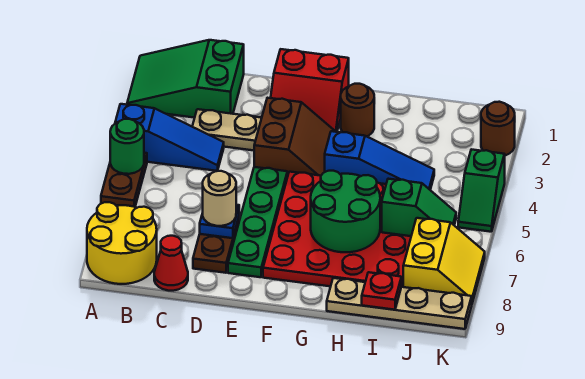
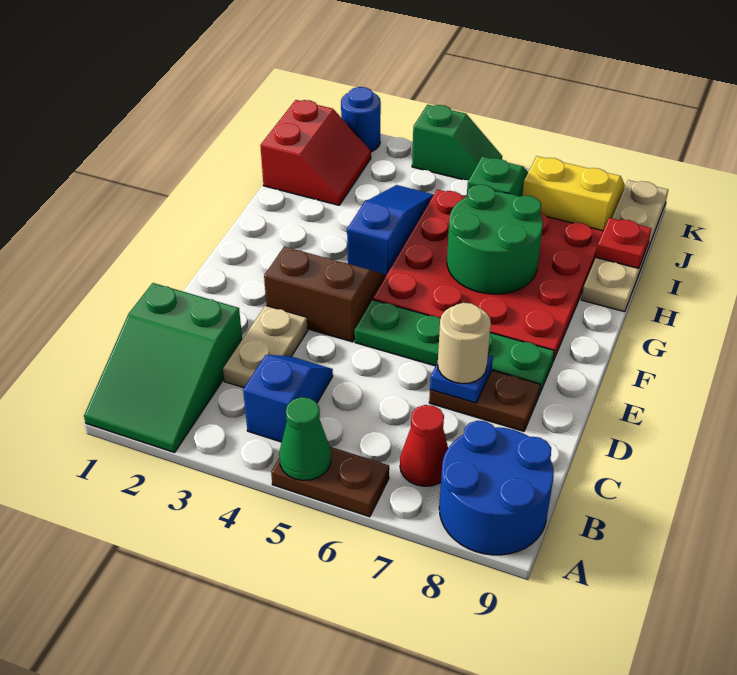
blue slope A4:C4 level 1 top A -> blue slope B4:C4 level 1 top B
green round brick A5 level 2 -> green cone A5 level 2
yellow round brick A8:B9 level 1 -> blue round brick A8:B9 level 1
red cone C9 level 1 -> red cone B7 level 1
red slope E1:F2 level 1 top 1 -> red slope I1:J2 level 1 top 1
brown round brick G2 level 1 -> none
brown round brick K2 level 1 -> blue round brick K2 level 1

